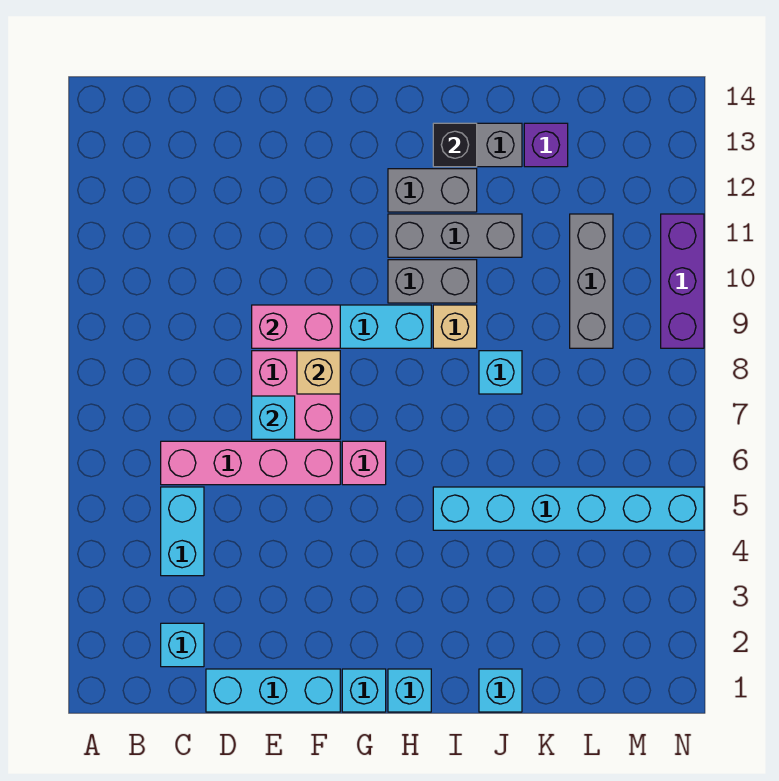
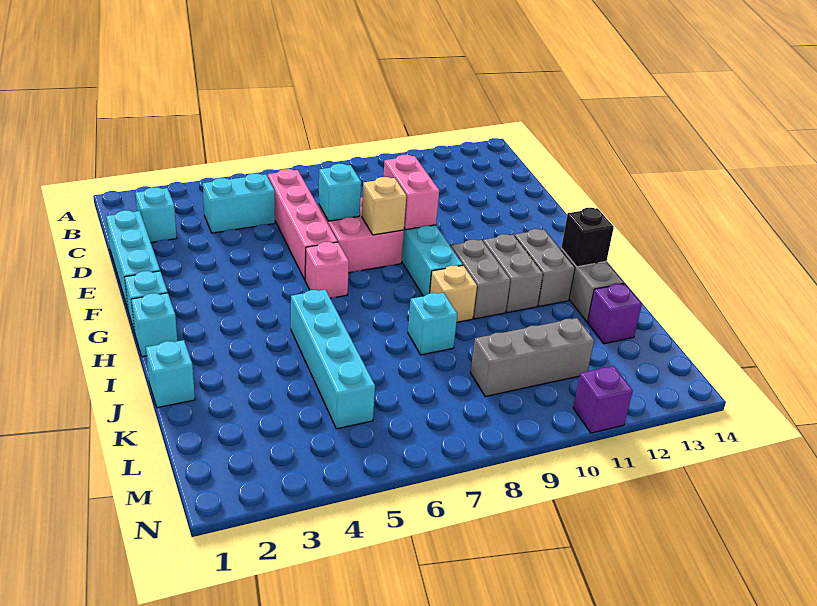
grey brick H11:J11 level 1 -> grey brick H11:I11 level 1
cyan brick I5:N5 level 1 -> cyan brick I5:L5 level 1
purple brick N9:N11 level 1 -> purple brick N11 level 1

